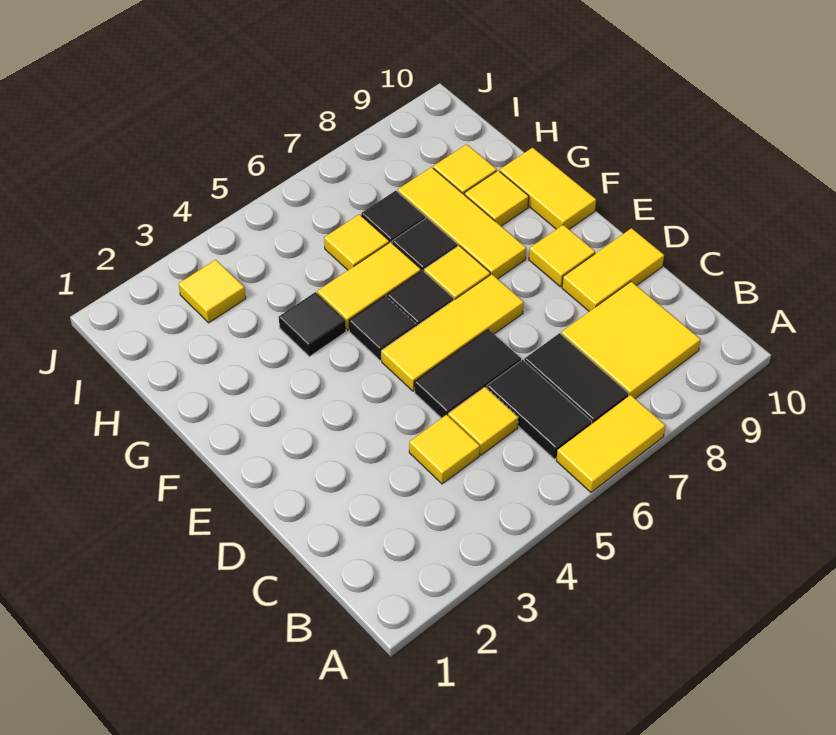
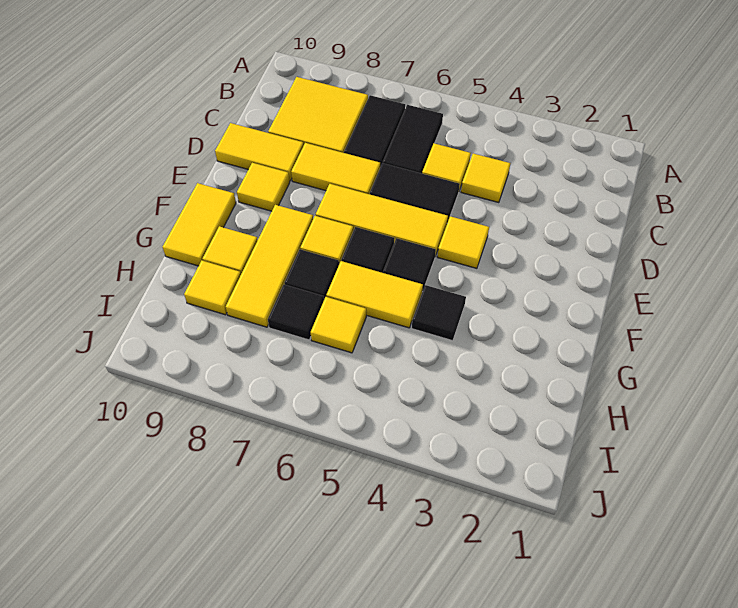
yellow tile A6:A7 level 1 -> yellow tile D7:D8 level 1
yellow tile I3 level 1 -> yellow tile E4 level 1

